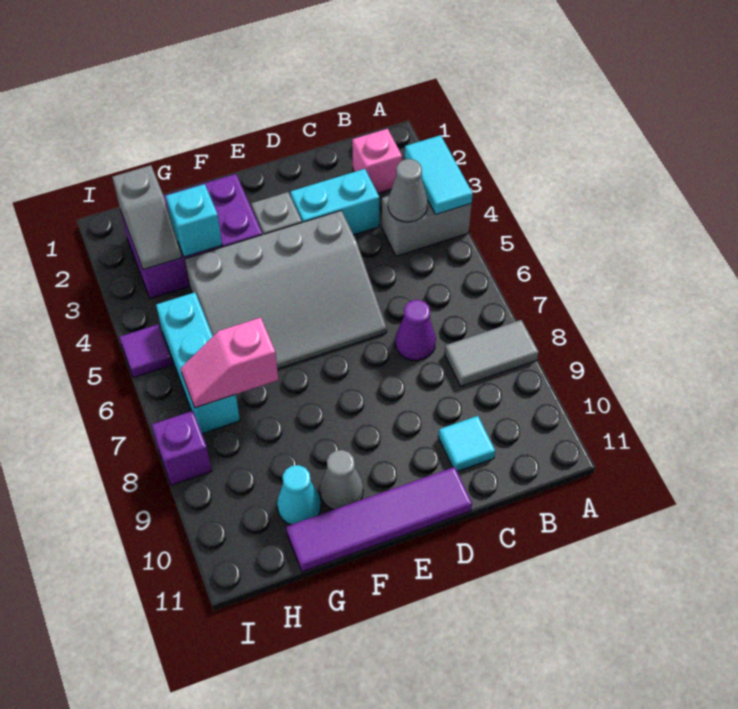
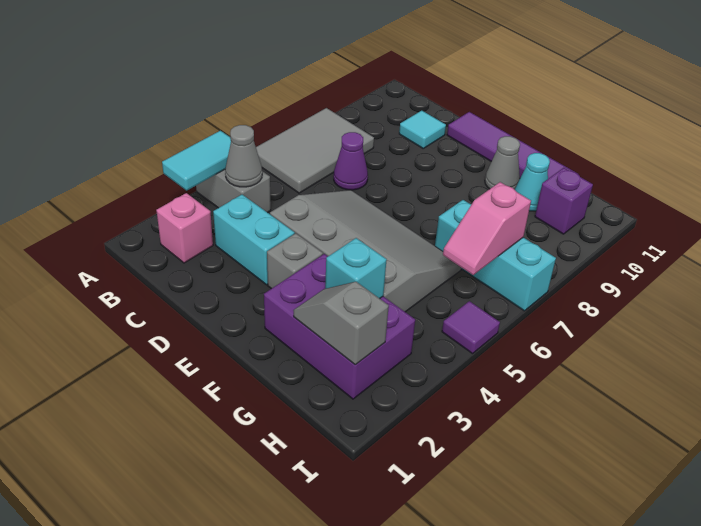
grey tile A8:B8 level 1 -> grey tile A6:B8 level 1
pink slope G7:H7 level 2 top G -> pink slope H6:H7 level 2 top 7
grey slope H2:H3 level 2 top 2 -> grey slope G2:H2 level 2 top H
cyan brick H5:H7 level 1 -> cyan brick G7:I7 level 1
purple brick I8 level 1 -> purple brick H10 level 1

